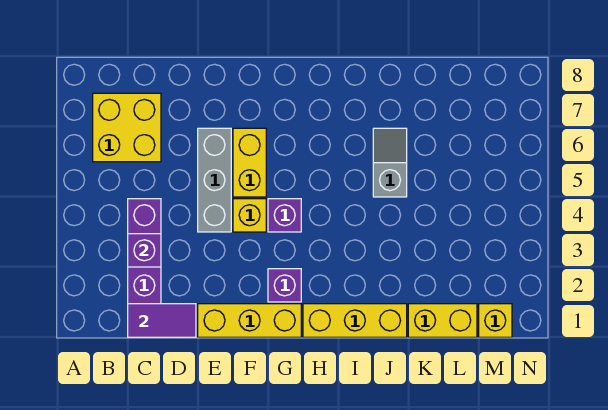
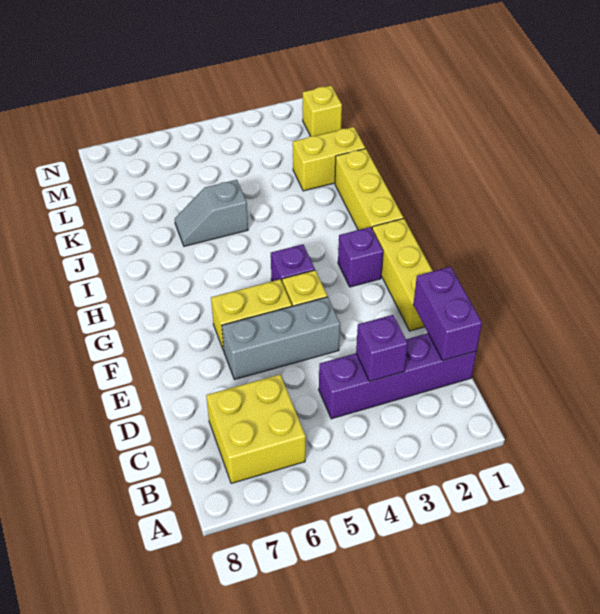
purple tile C1:D1 level 2 -> purple brick C1:D1 level 2
yellow brick K1:L1 level 1 -> yellow brick K1:K2 level 1

